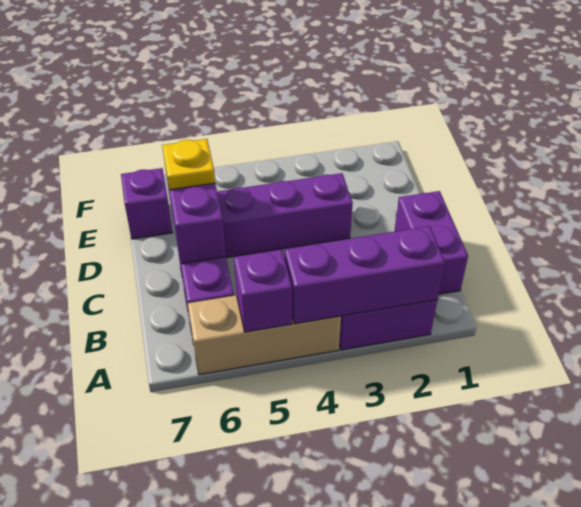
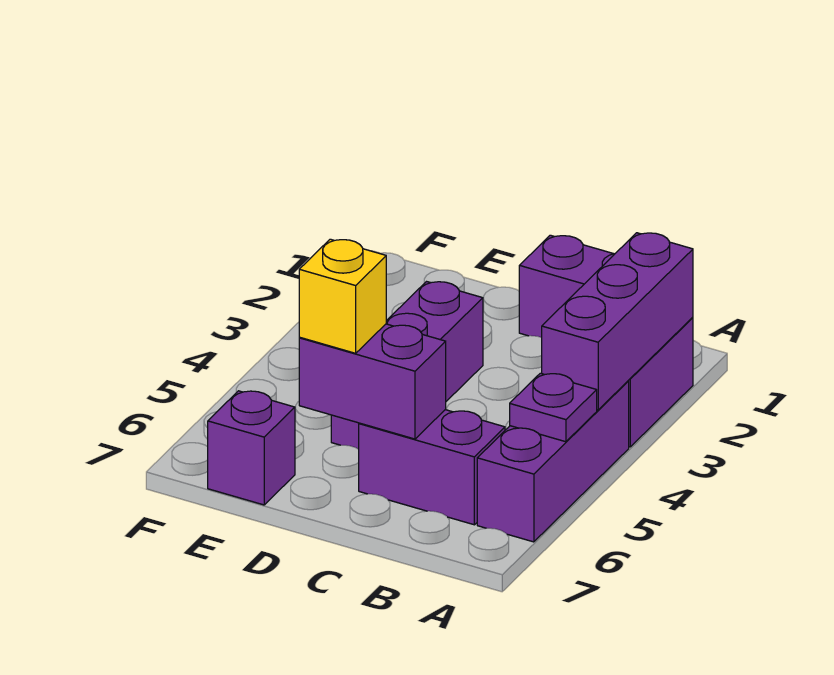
tan brick A4:A6 level 1 -> purple brick A4:A6 level 1
purple brick A5 level 2 -> purple plate A5 level 2
yellow plate D6 level 3 -> yellow brick D6 level 3

